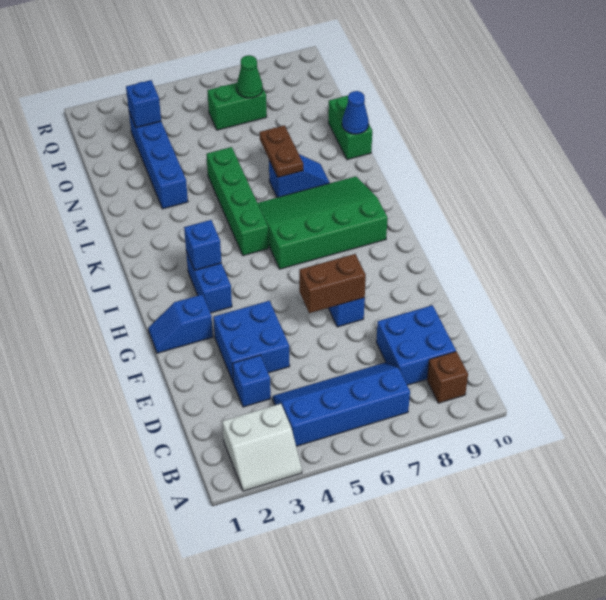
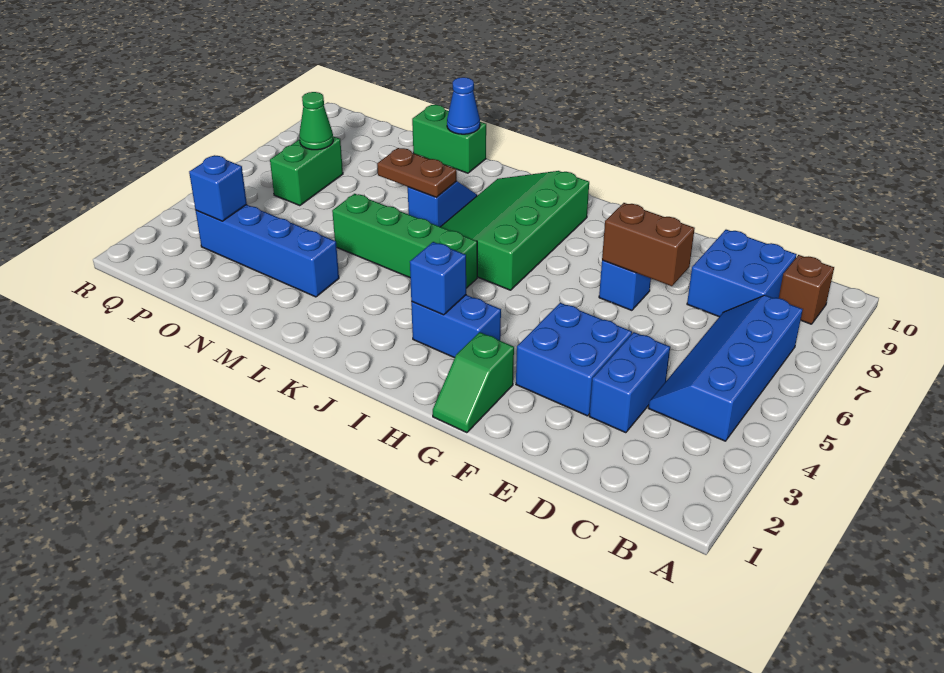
white slope A2:B3 level 1 top B -> none
blue brick D3 level 1 -> blue brick D3:D4 level 1
brown brick F6:F7 level 2 -> brown brick E7:F7 level 2
blue slope G1:G2 level 1 top 2 -> green slope G1:G2 level 1 top 2

